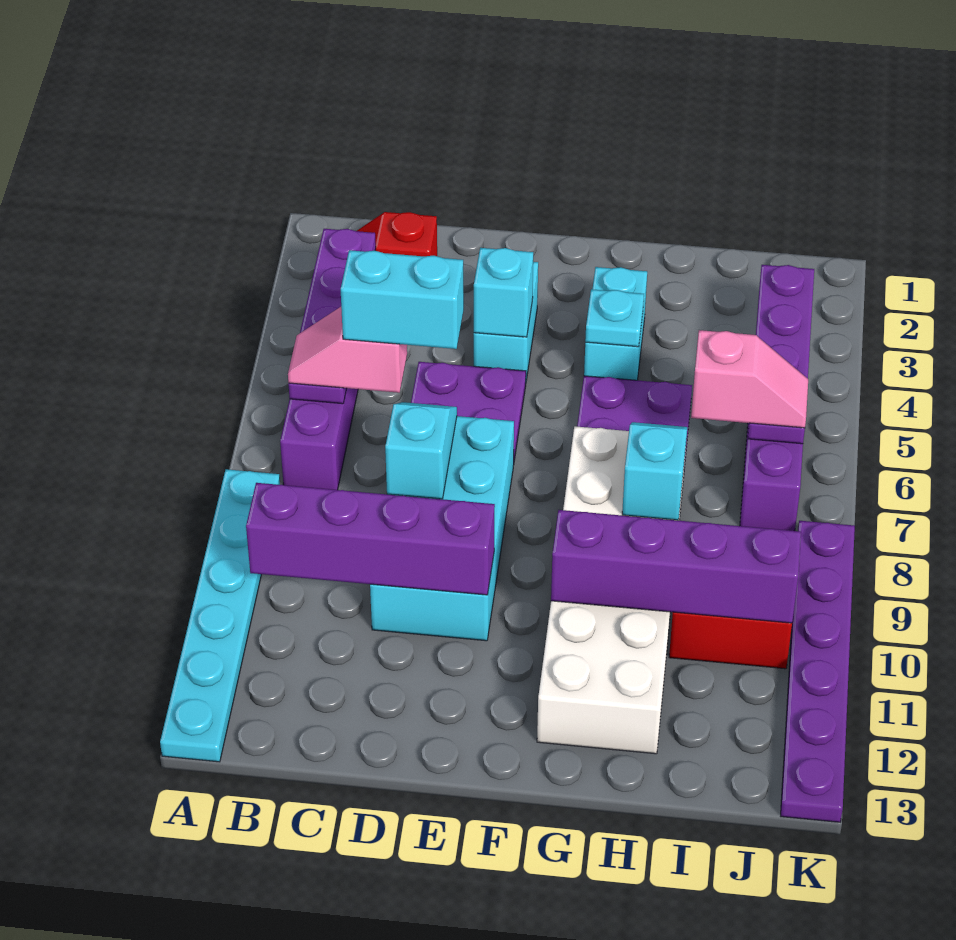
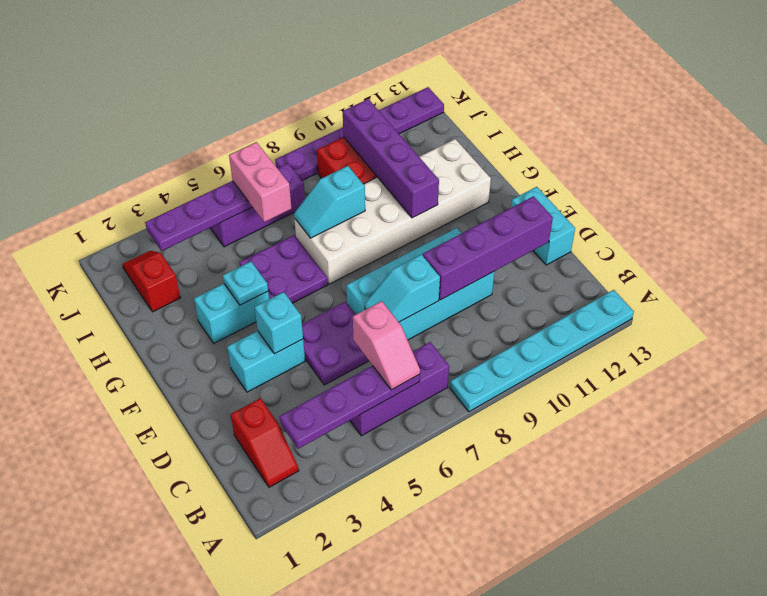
purple brick B10:E10 level 2 -> purple brick D9:D12 level 2
cyan brick C6:D6 level 4 -> cyan brick D13:E13 level 1
none -> red slope I2:J2 level 1 top I
pink slope I6:J6 level 3 top I -> pink brick I6:J6 level 3

